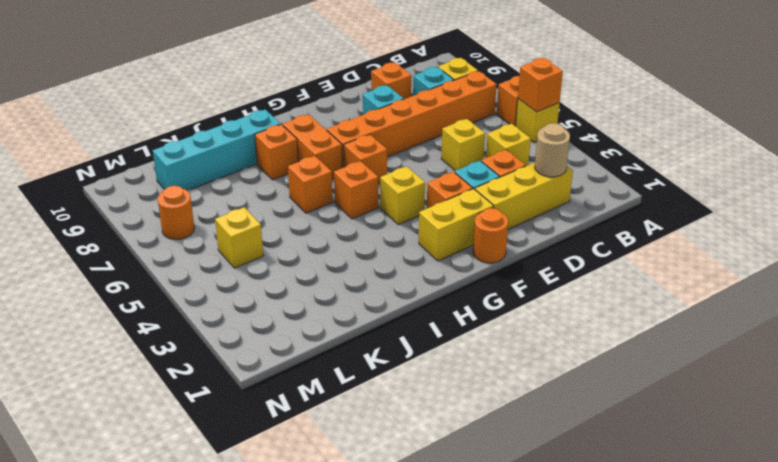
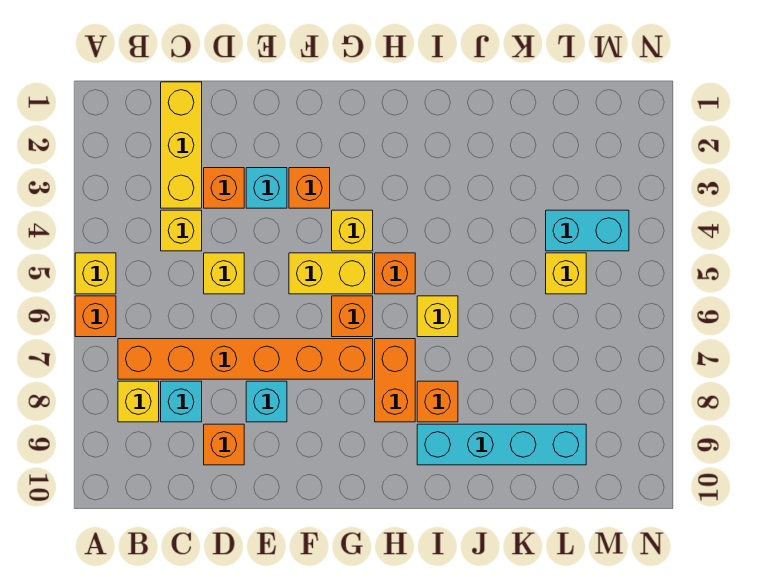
orange brick A5 level 2 -> none
yellow brick C2:E2 level 1 -> yellow brick C1:C3 level 1
tan round brick C2 level 2 -> none
orange round brick F1 level 1 -> none
yellow brick F2:G2 level 1 -> yellow brick F5:G5 level 1
orange brick I6 level 1 -> yellow brick I6 level 1
none -> cyan brick L4:M4 level 1
orange round brick M7 level 1 -> none

